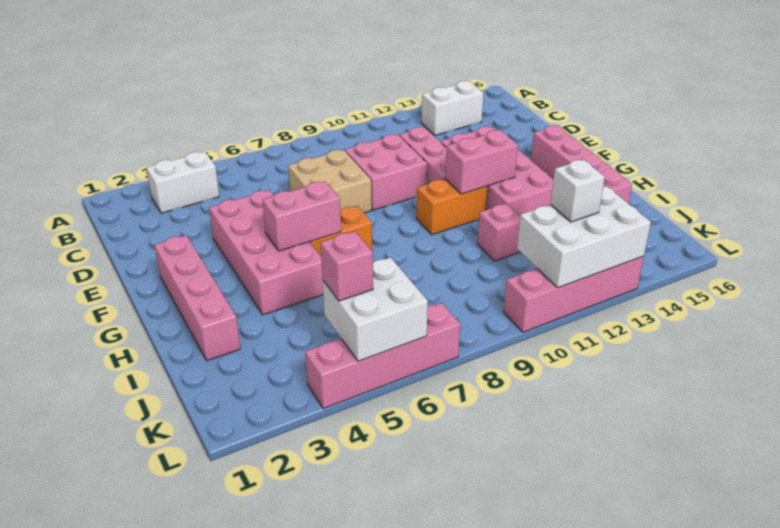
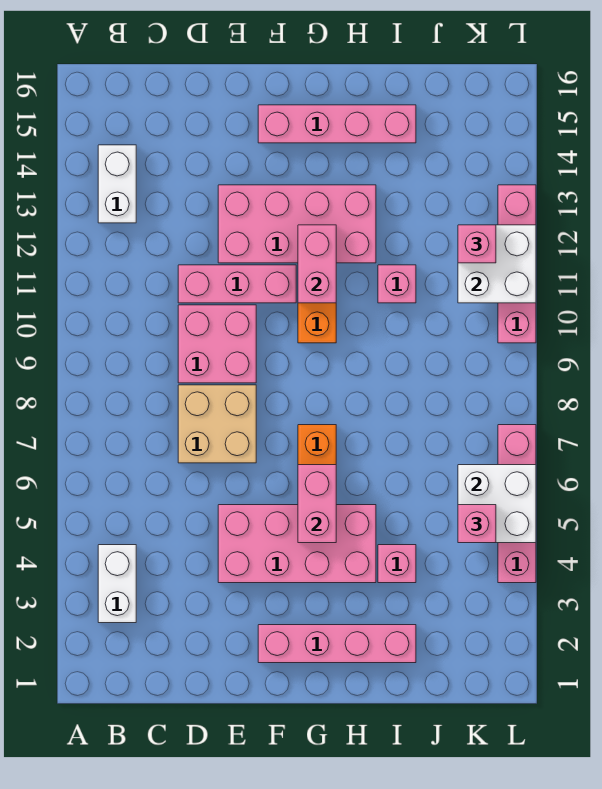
none -> pink brick I4 level 1
white brick K11:L13 level 2 -> white brick K11:L12 level 2
white brick K12 level 3 -> pink brick K12 level 3

